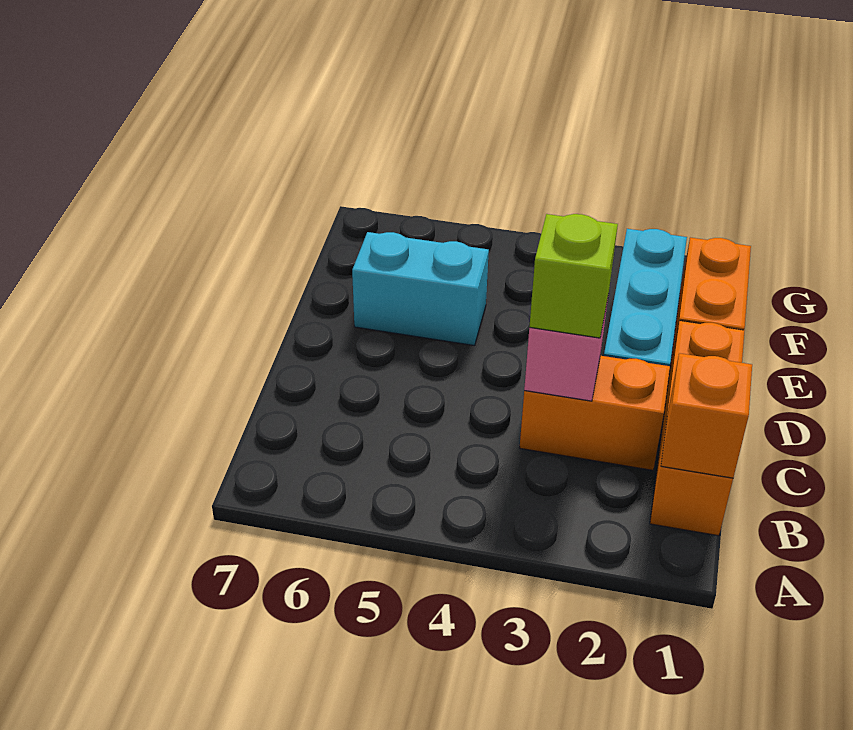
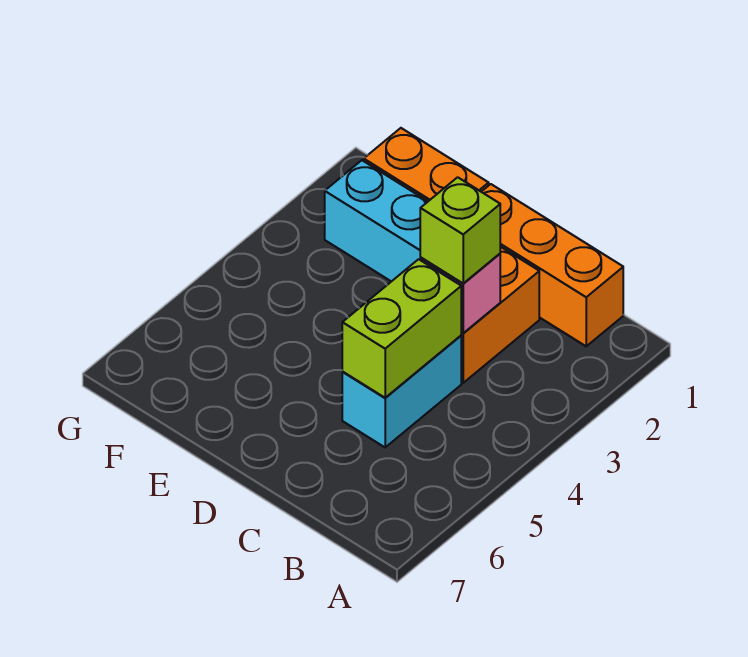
orange brick B1 level 2 -> none
none -> lime brick C4:C5 level 2
cyan brick E5:E6 level 1 -> cyan brick C4:C5 level 1

